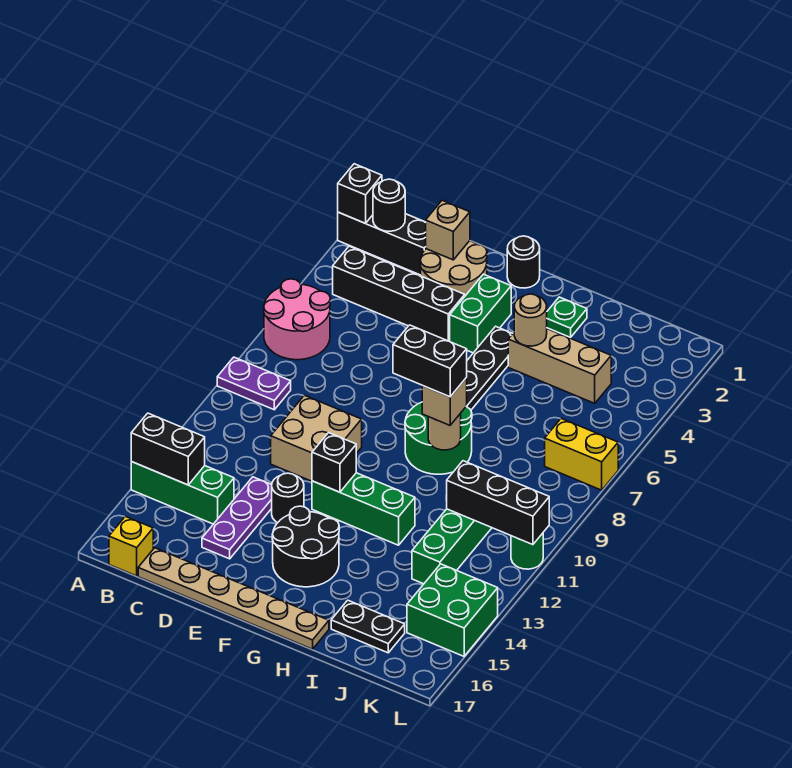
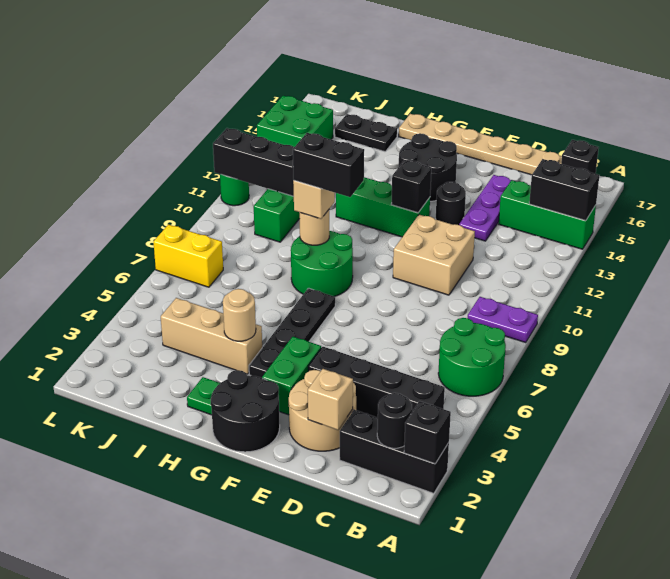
pink round brick A6:B7 level 1 -> green round brick A6:B7 level 1
yellow brick B17 level 1 -> black brick B17 level 1
black round brick F1 level 1 -> black round brick F1:G2 level 1

